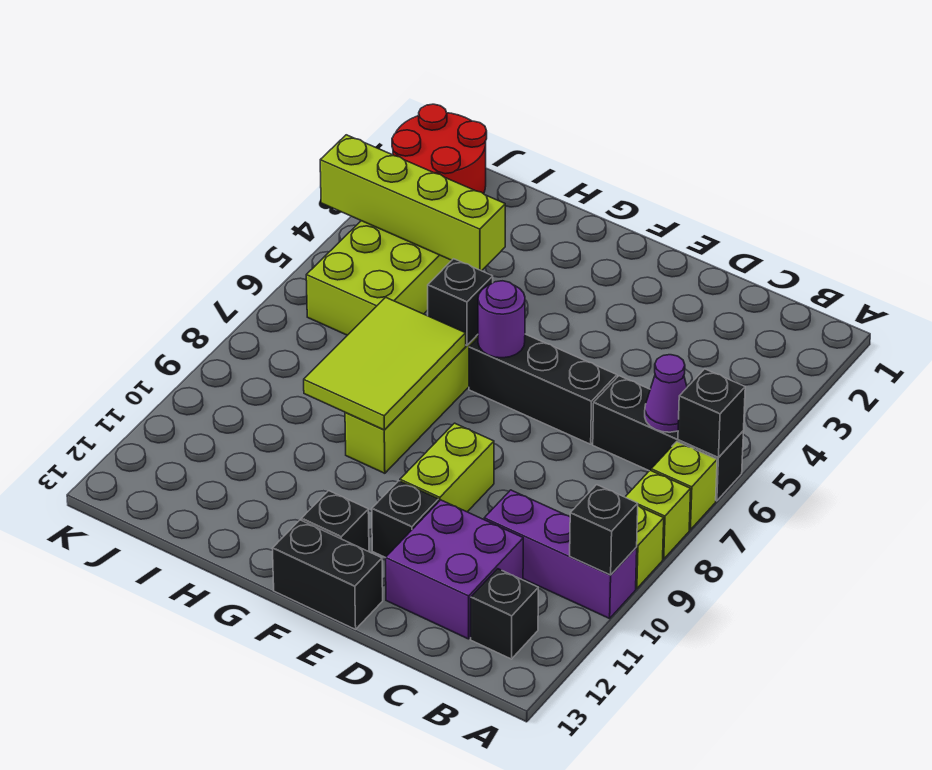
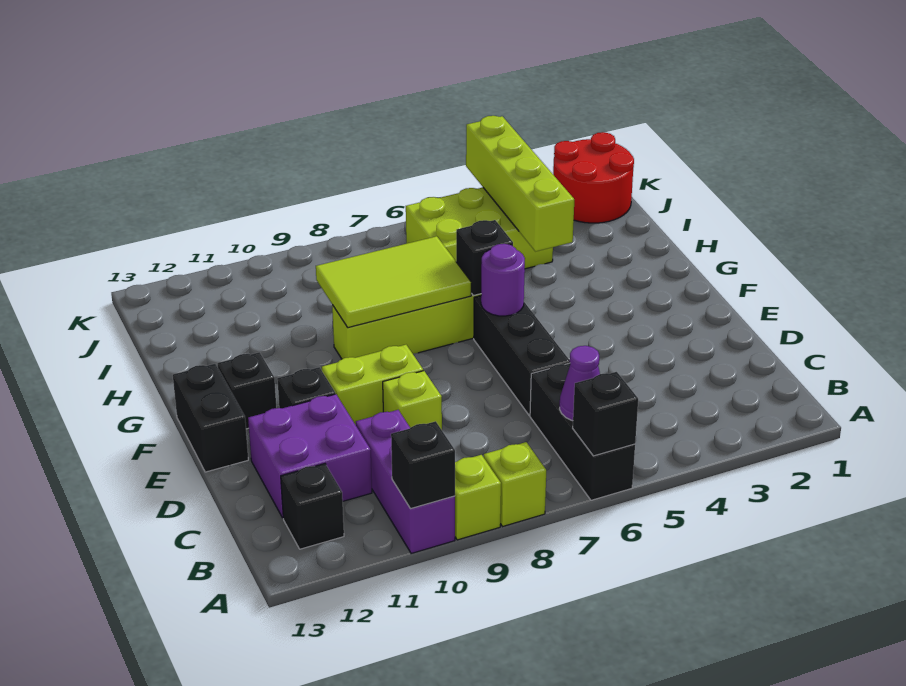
lime brick A7 level 1 -> lime brick D9 level 1

